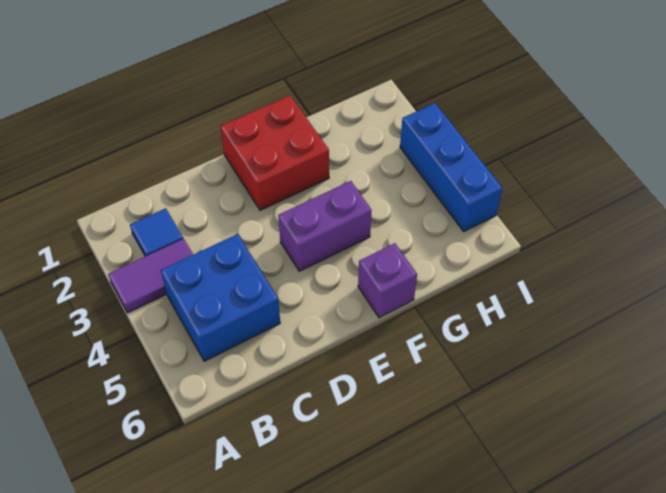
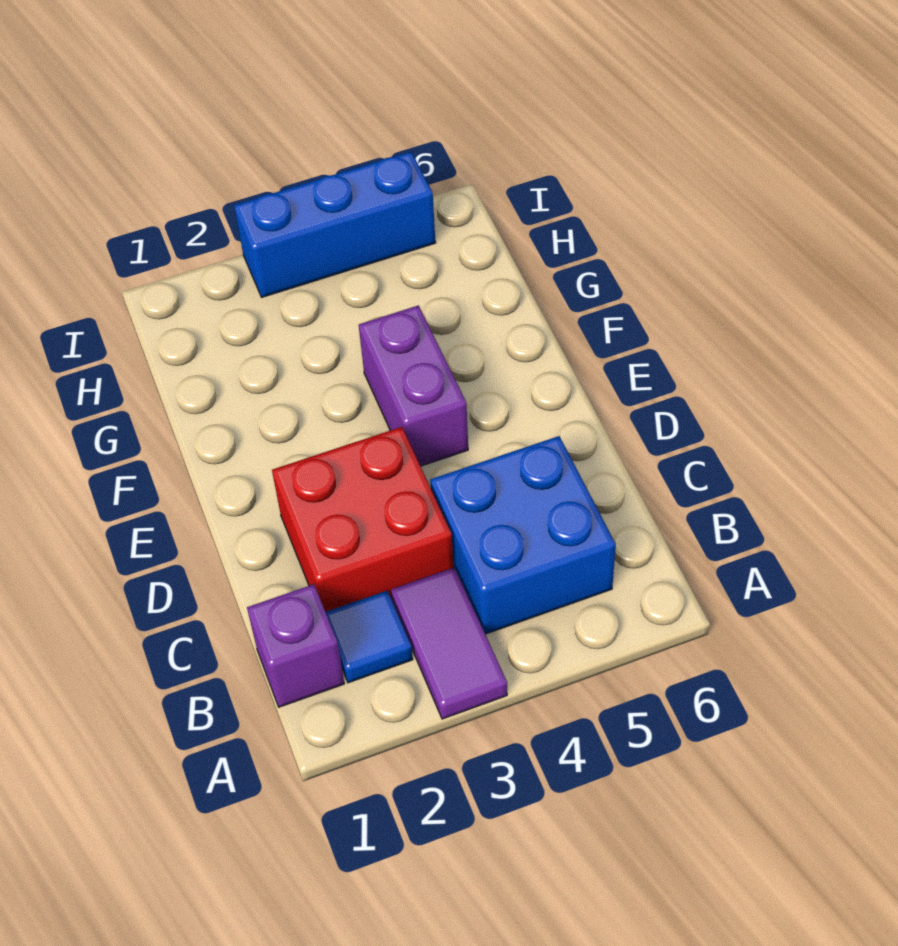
red brick E1:F2 level 1 -> red brick C2:D3 level 1
purple brick F6 level 1 -> purple brick B1 level 1

